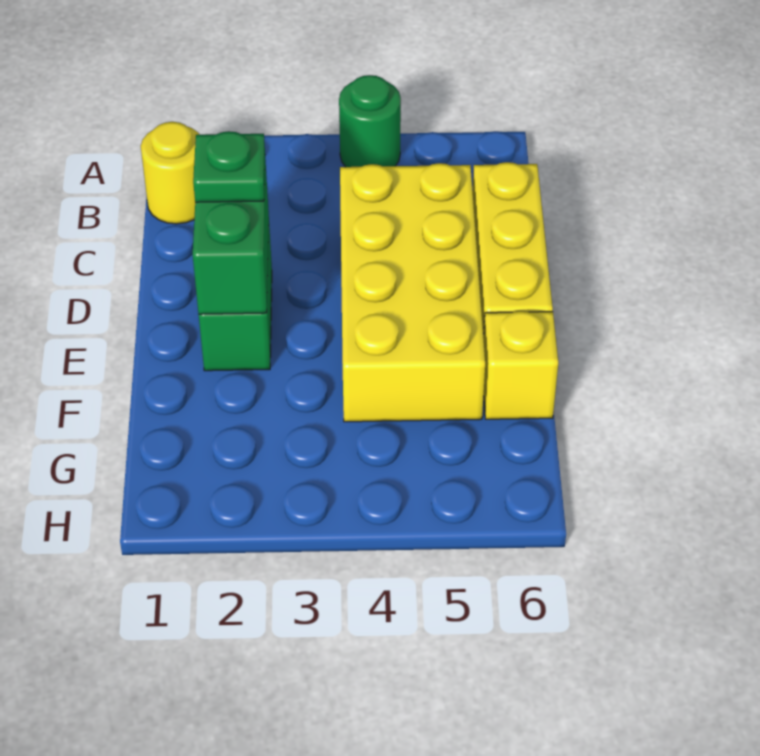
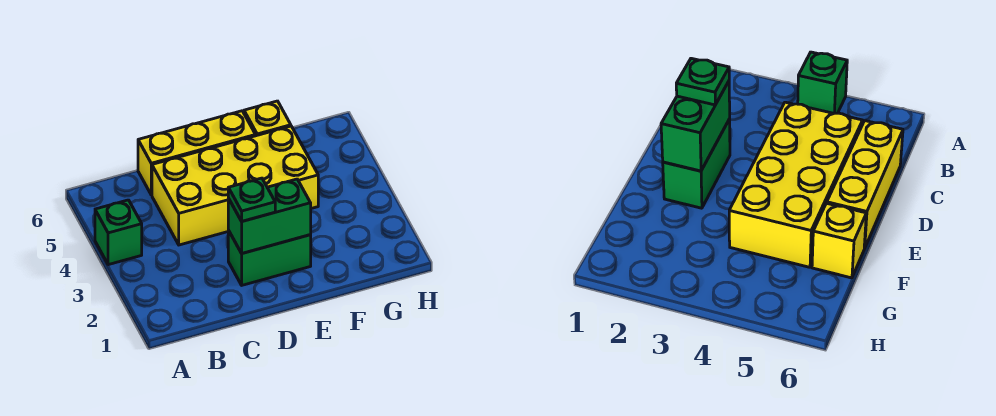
green round brick A4 level 1 -> green brick A4 level 1
yellow round brick B1 level 1 -> none

